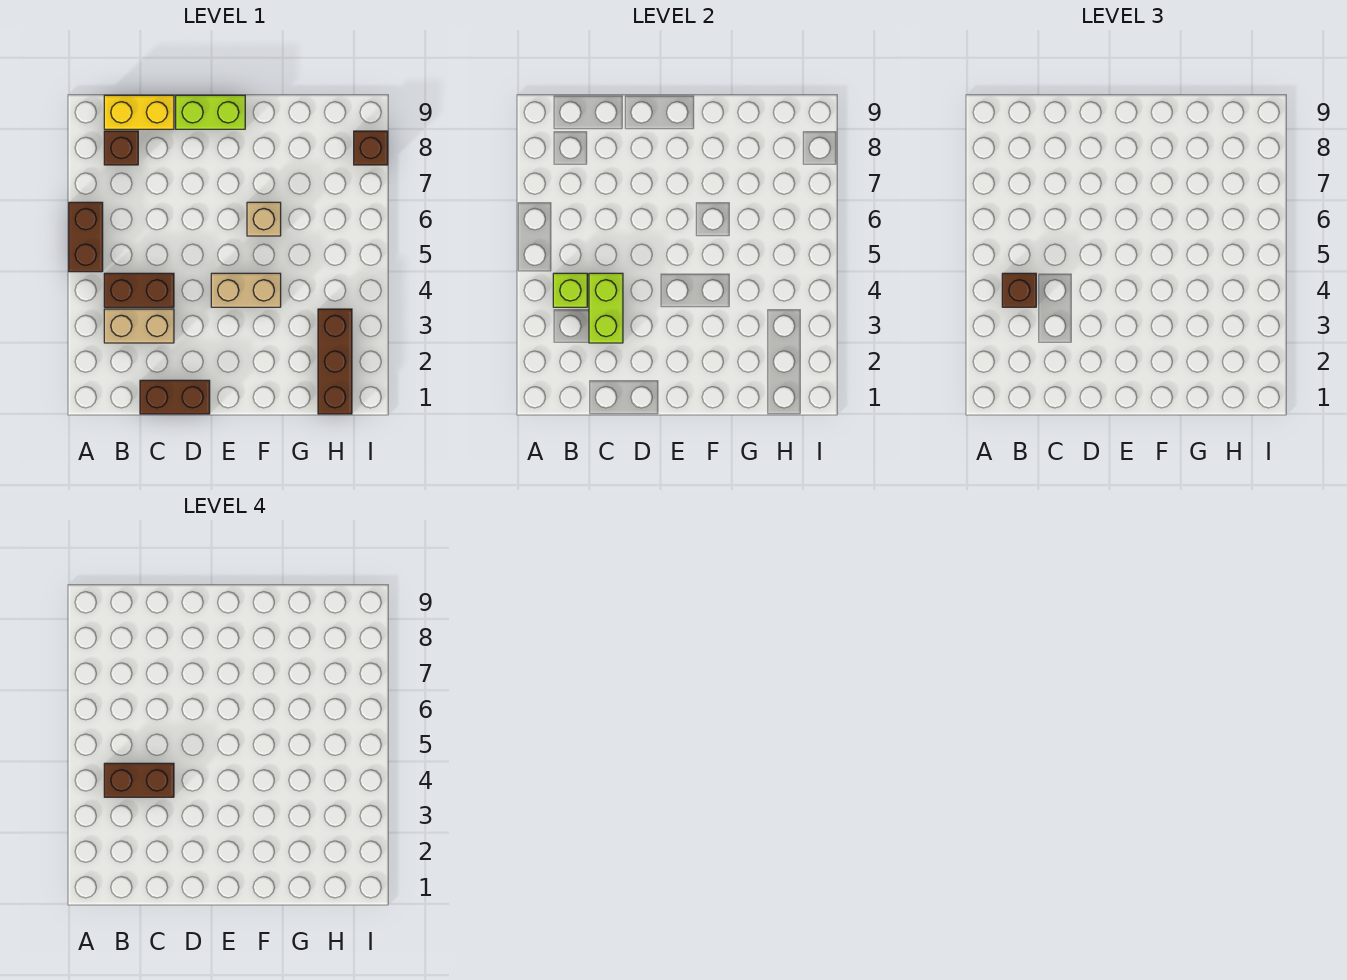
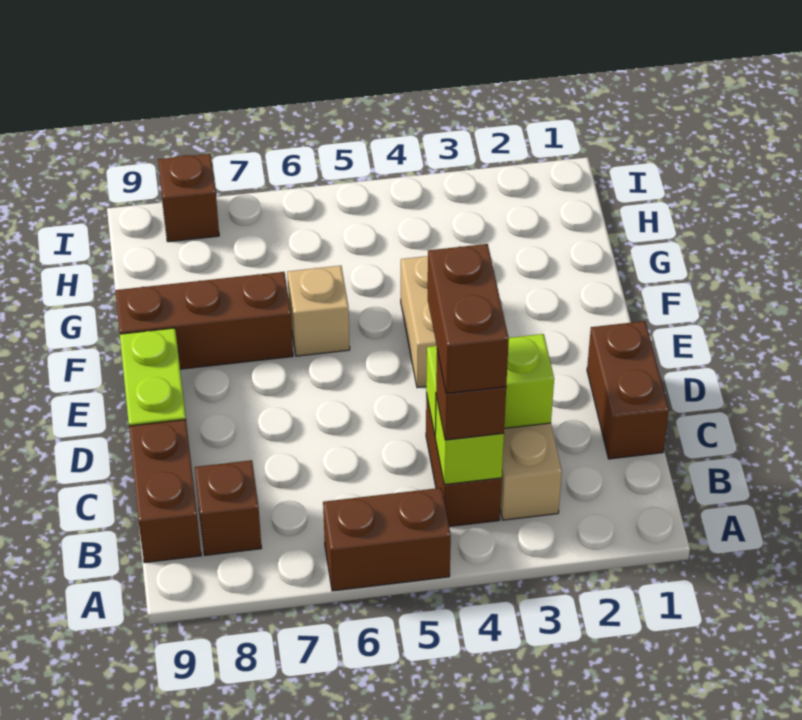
yellow brick B9:C9 level 1 -> brown brick B9:C9 level 1
brown brick H1:H3 level 1 -> brown brick F7:F9 level 1

